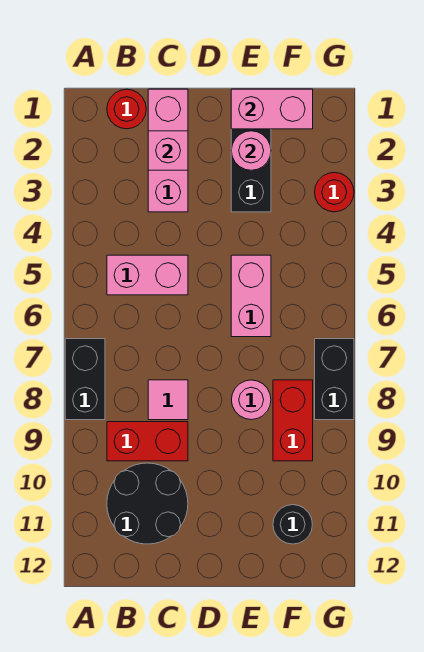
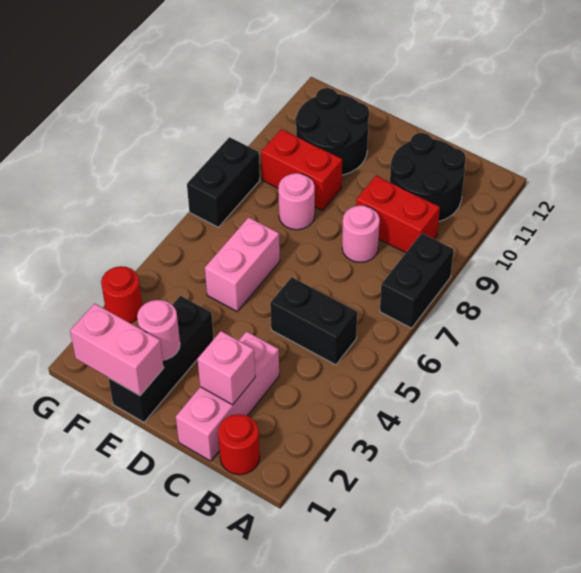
pink brick B5:C5 level 1 -> black brick B5:C5 level 1
pink tile C8 level 1 -> pink round brick C8 level 1
red brick F8:F9 level 1 -> red brick E9:F9 level 1
black round brick F11 level 1 -> black round brick E10:F11 level 1

